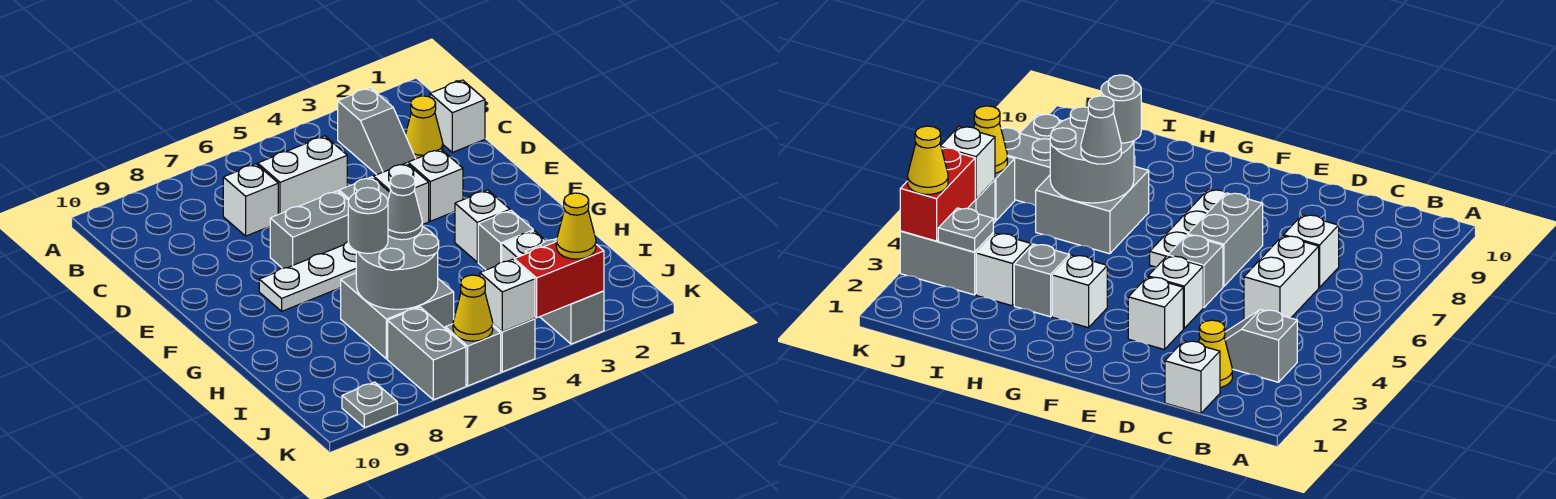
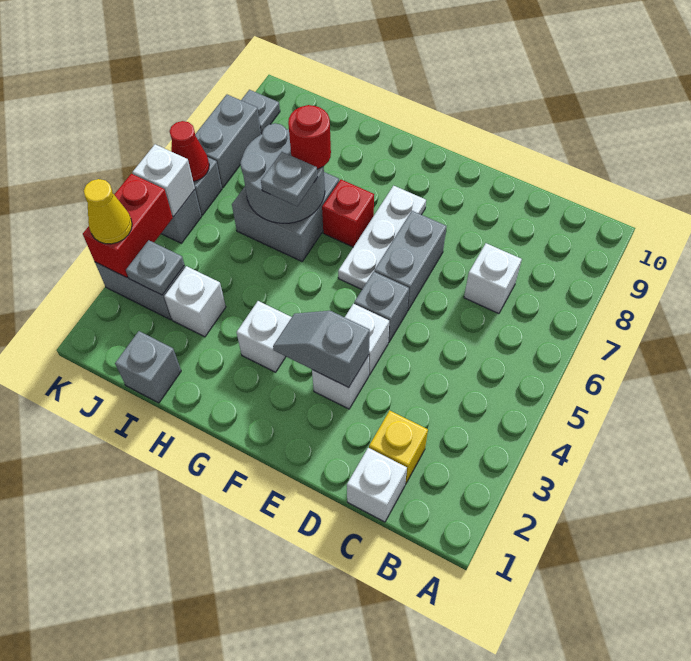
grey slope B3:C3 level 1 top B -> grey slope E3:F3 level 2 top E
yellow cone C2 level 1 -> yellow brick C2 level 1
white brick C5:C6 level 1 -> none
none -> red brick G7 level 1
grey brick H3 level 1 -> grey brick I1 level 1
grey cone H6 level 3 -> grey plate H6 level 3
grey round brick H7 level 3 -> red round brick H7 level 3
grey brick J7:K7 level 1 -> grey brick K7:K8 level 1
yellow cone K6 level 2 -> red cone K6 level 2

